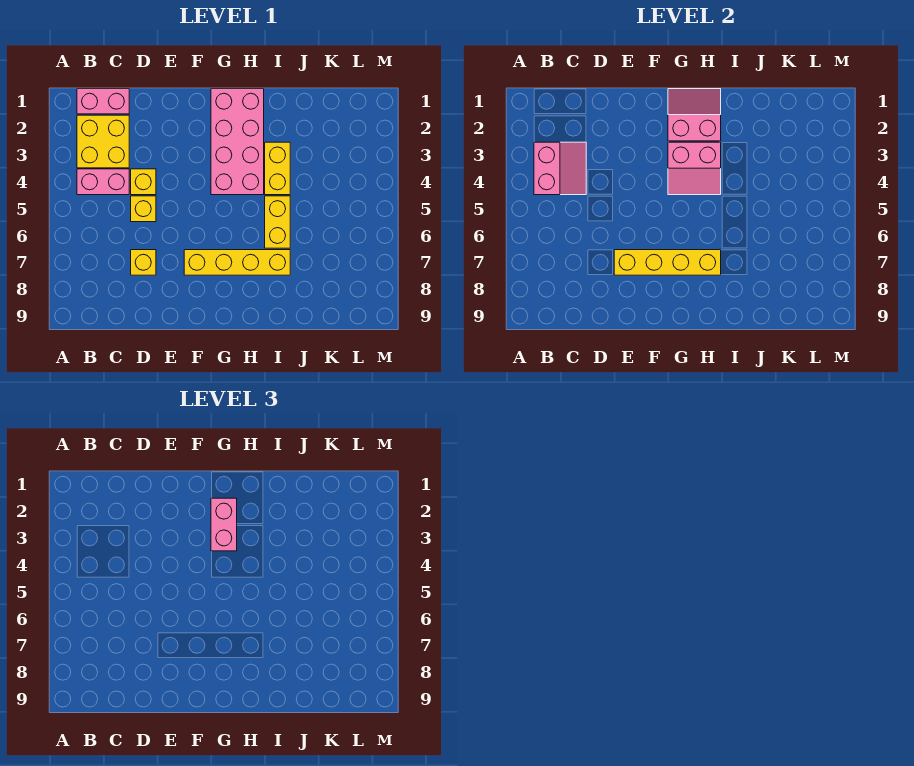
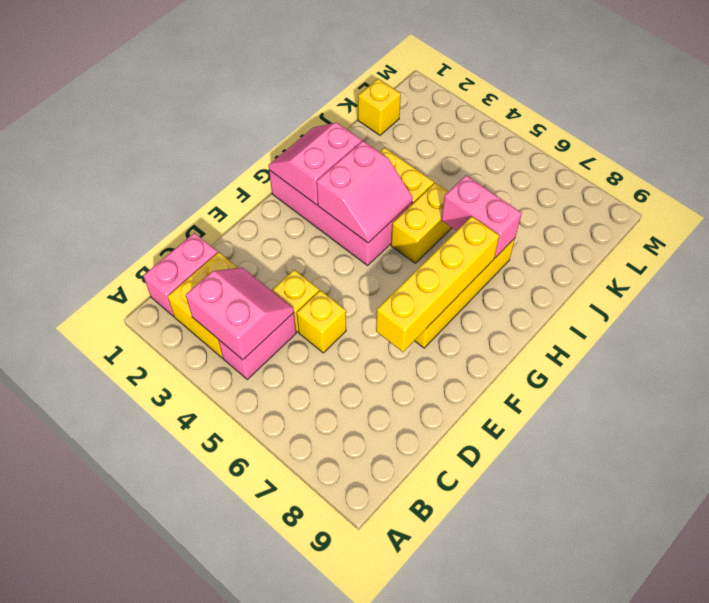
yellow brick D7 level 1 -> yellow brick K1 level 1
pink brick G2:G3 level 3 -> pink brick I6:I7 level 2
yellow brick I5:I6 level 1 -> yellow brick H5:I5 level 1

